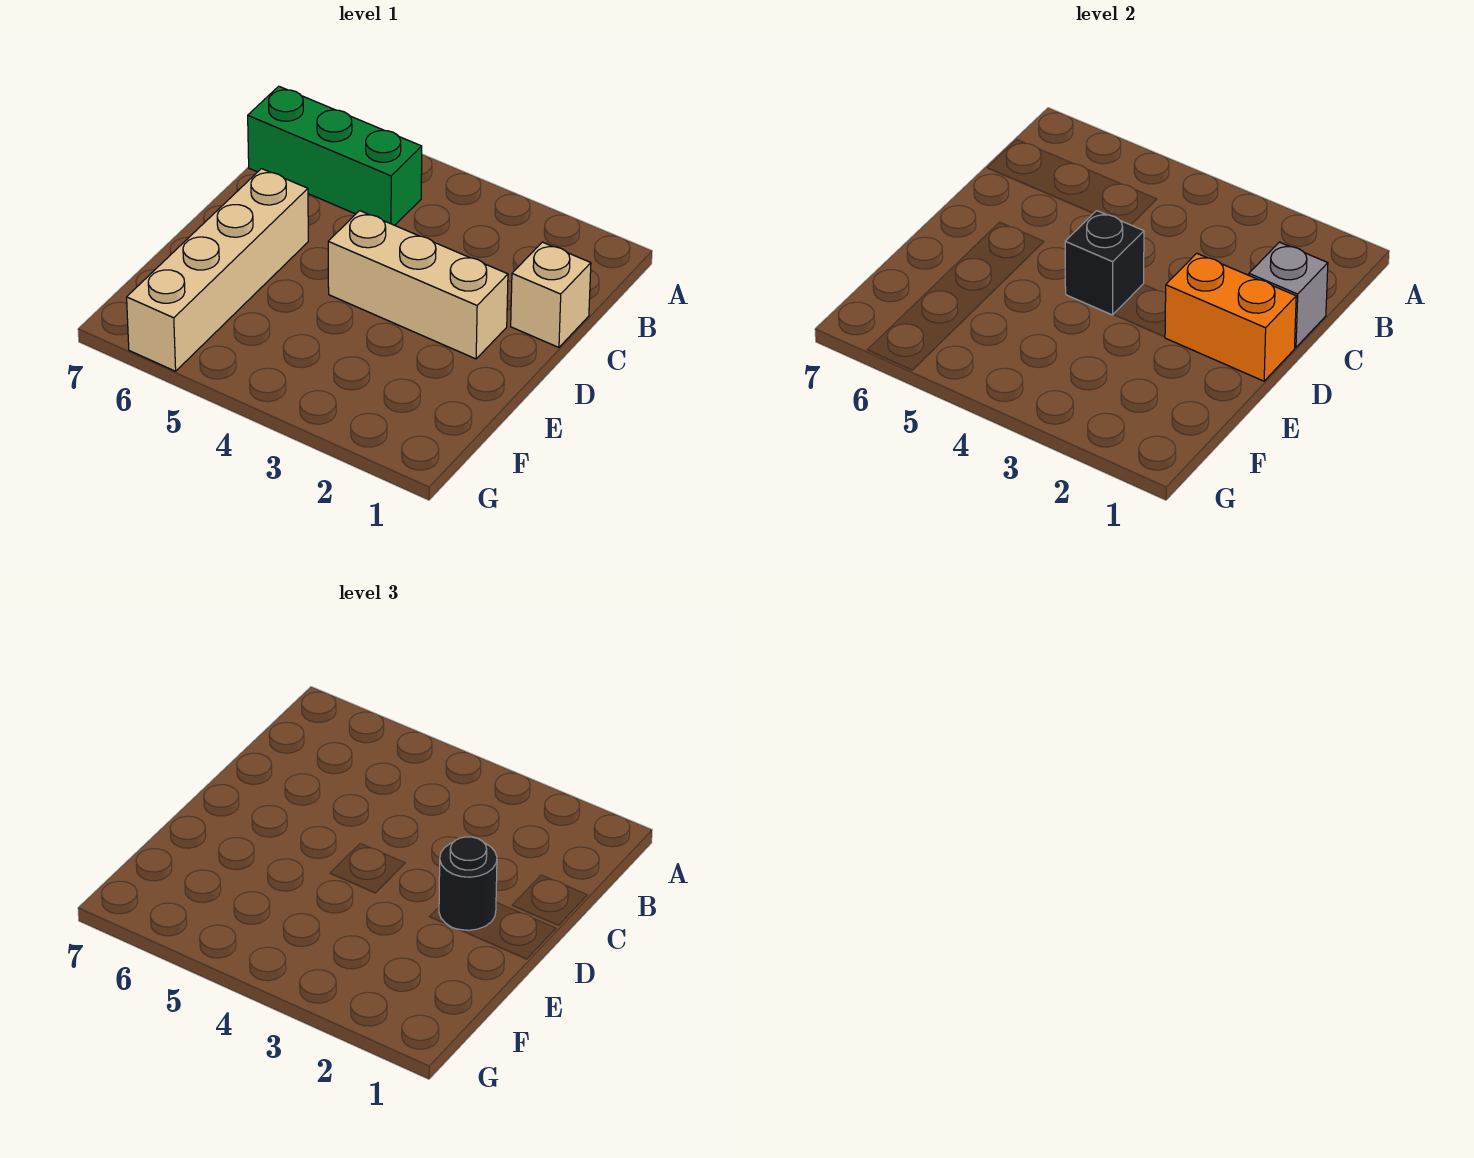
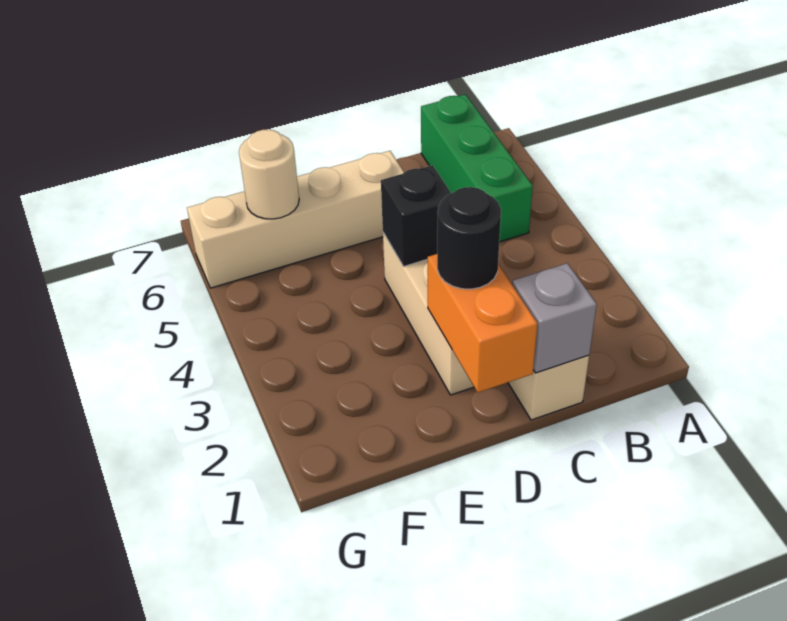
none -> tan round brick F6 level 2

